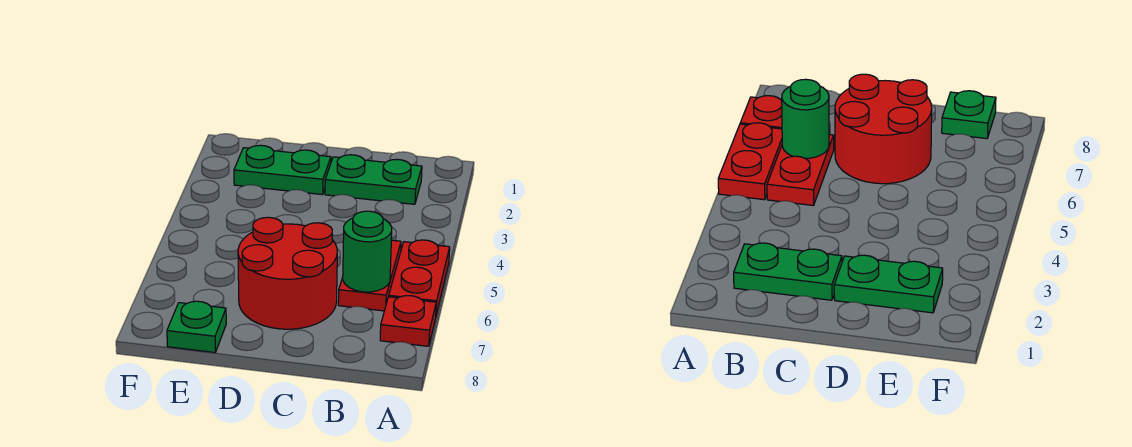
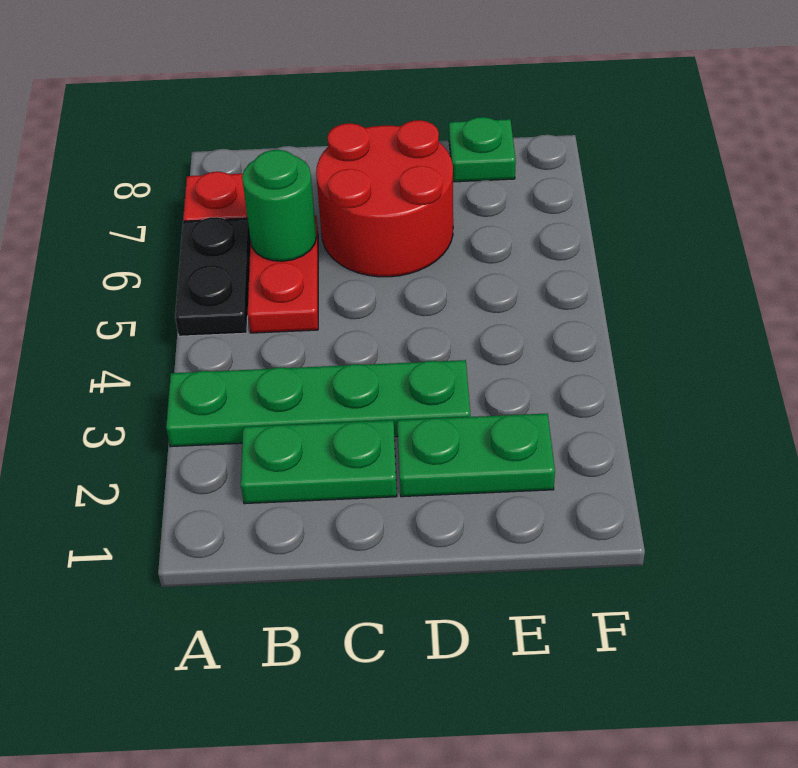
none -> green plate A3:D3 level 1
red plate A5:A6 level 1 -> black plate A5:A6 level 1

